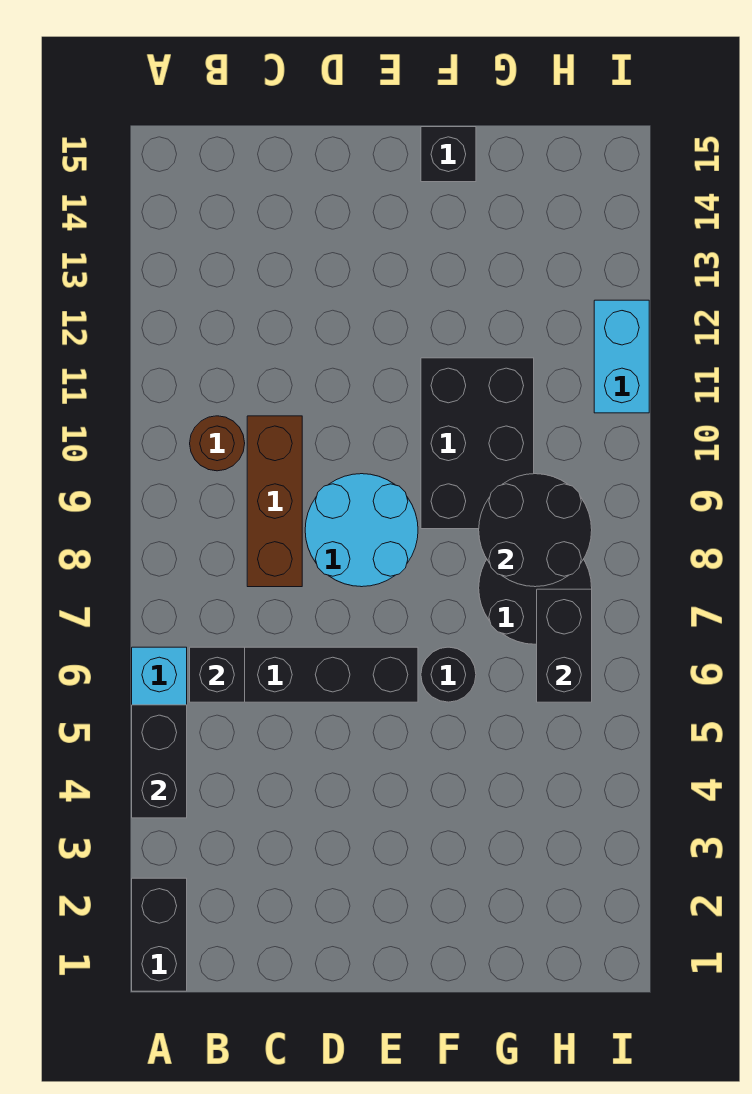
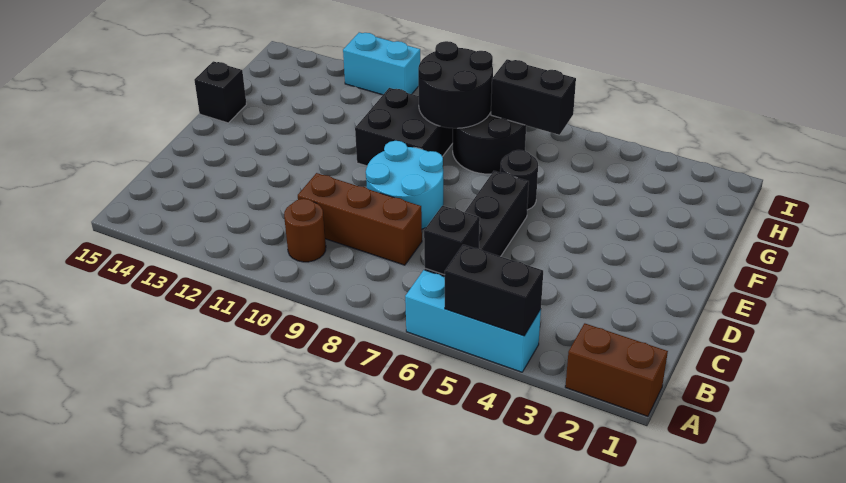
black brick A1:A2 level 1 -> brown brick A1:A2 level 1
black brick F9:G11 level 1 -> black brick F9:G10 level 1

